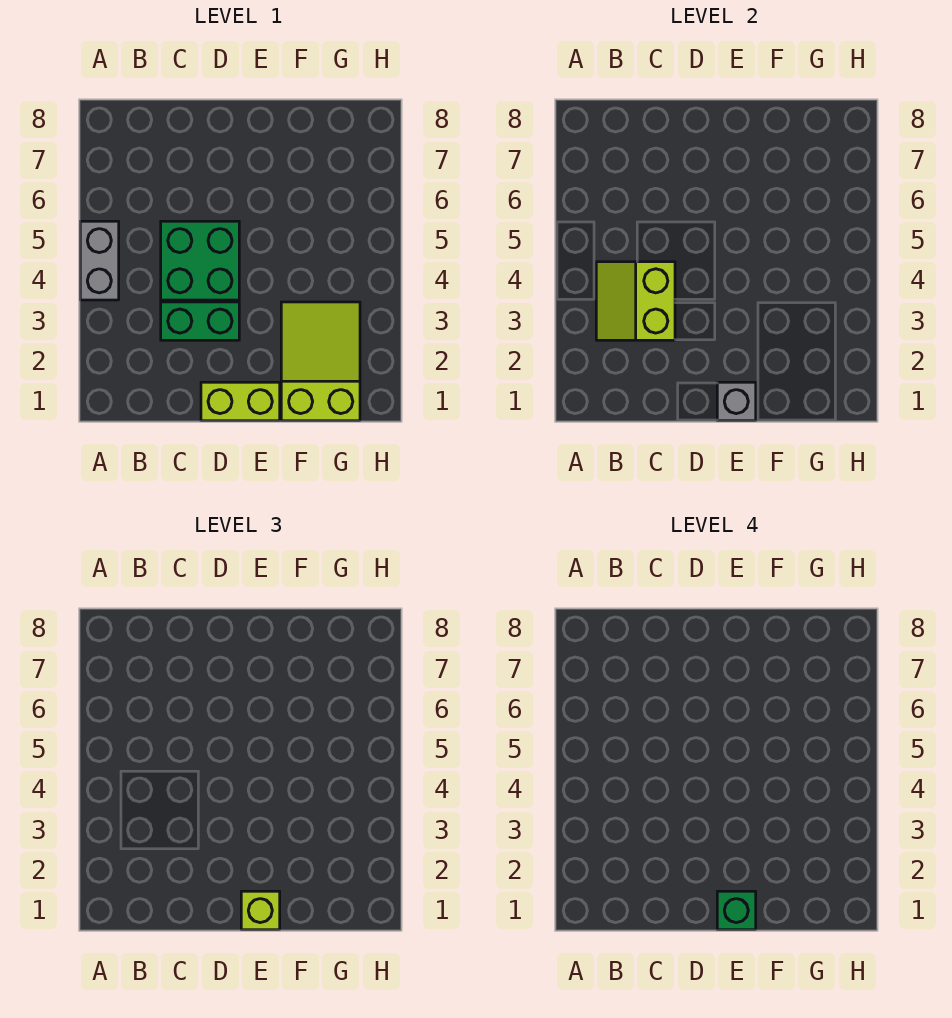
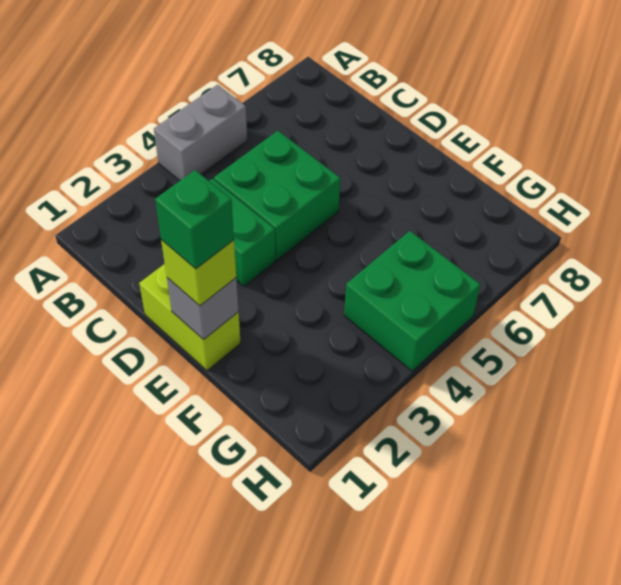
lime slope B3:C4 level 2 top C -> none
lime slope F1:G3 level 1 top 1 -> none
none -> green brick G4:H5 level 1

